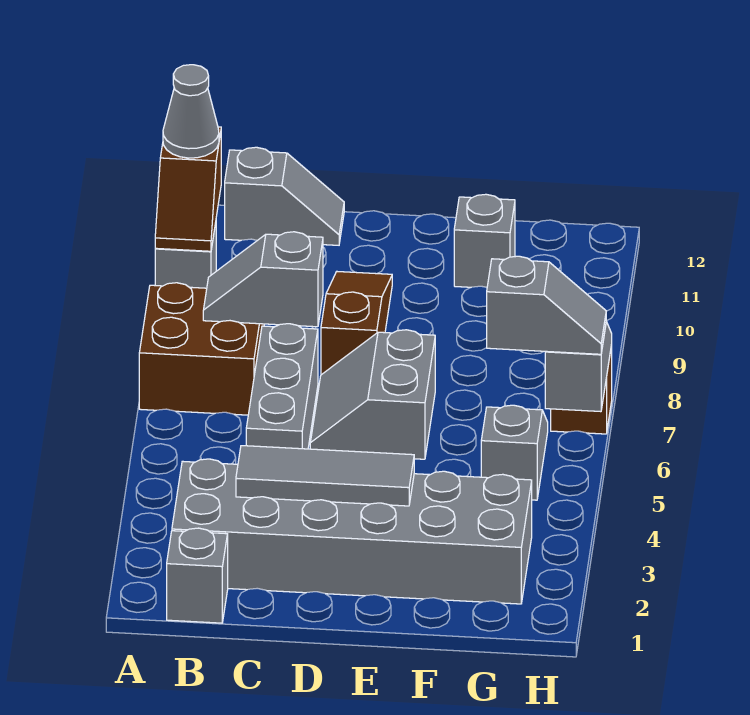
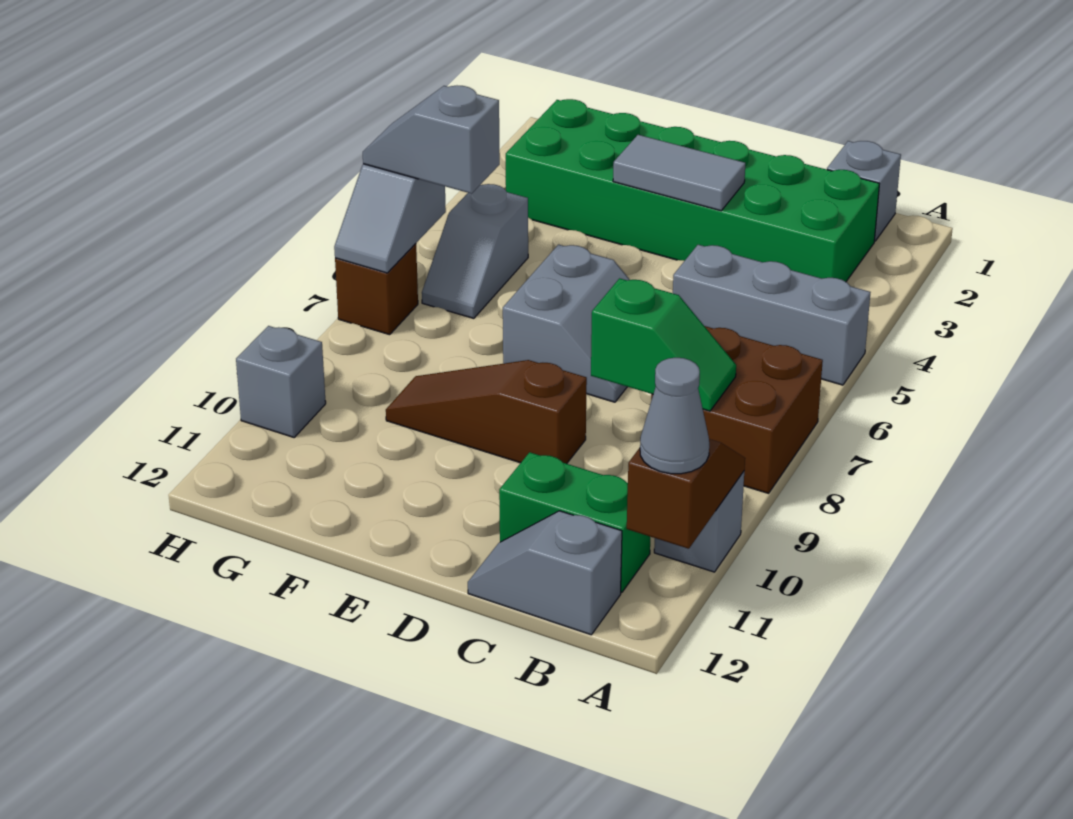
grey brick B2:G3 level 1 -> green brick B2:G3 level 1
grey slope B8:C8 level 2 top C -> green slope B8:C8 level 2 top C
none -> green brick B11:C11 level 1
grey tile C3:E3 level 2 -> grey tile D3:E3 level 2
grey brick C5:C7 level 1 -> grey brick A5:C5 level 1
brown slope D8:D10 level 1 top 8 -> brown slope D9:F9 level 1 top D
grey brick F11 level 1 -> grey brick H10 level 1

